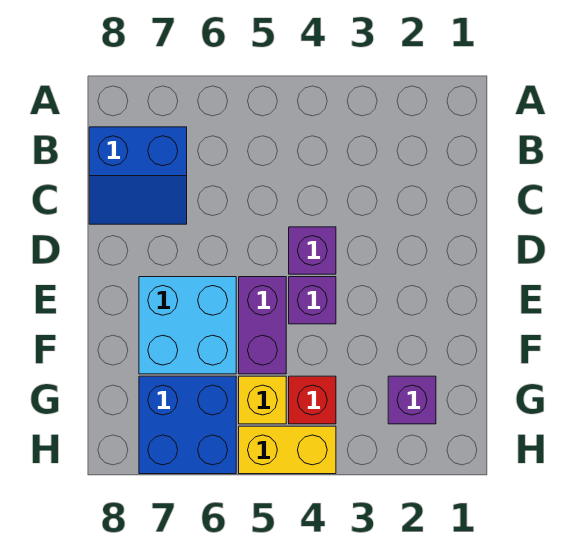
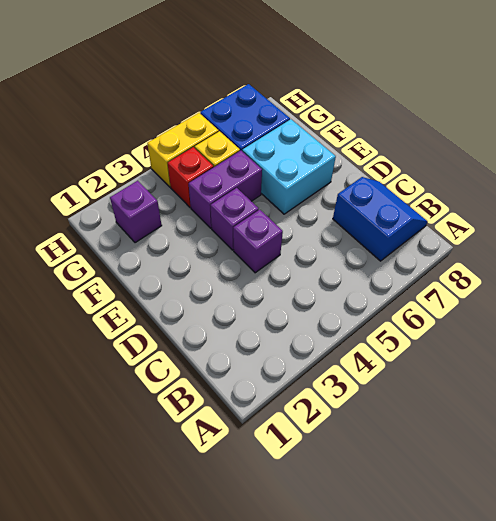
blue slope B7:C8 level 1 top B -> blue slope B7:C8 level 1 top 7
purple brick E5:F5 level 1 -> purple brick F4:F5 level 1

